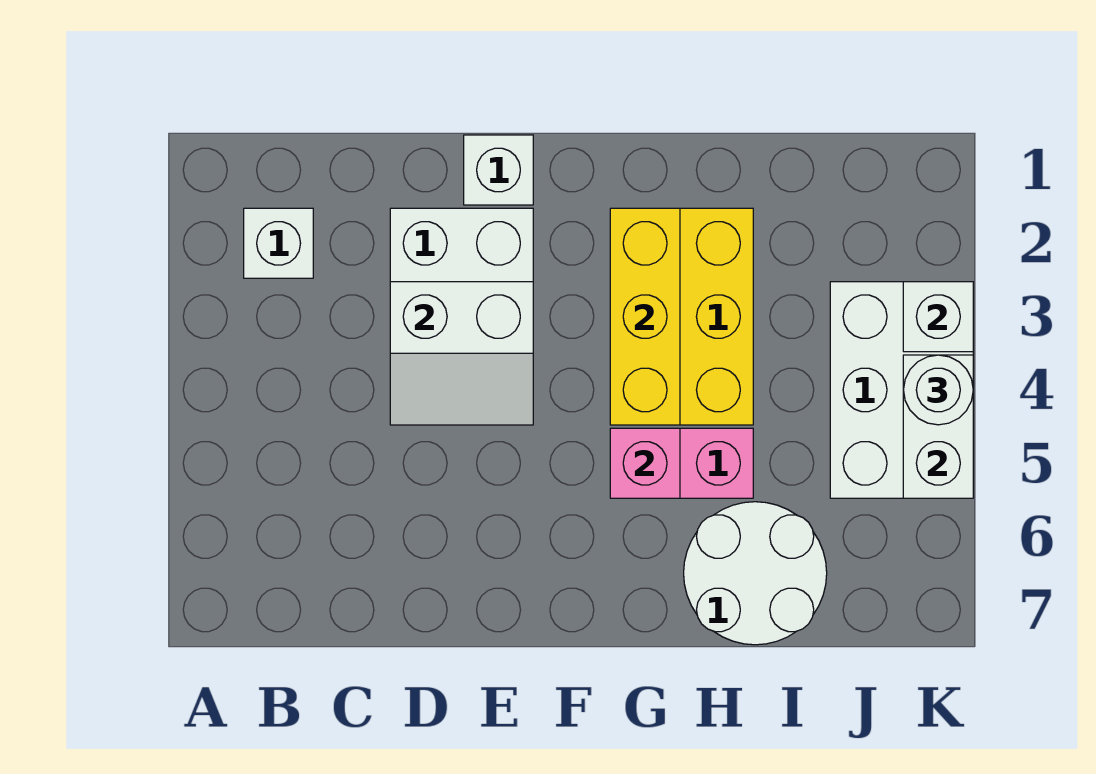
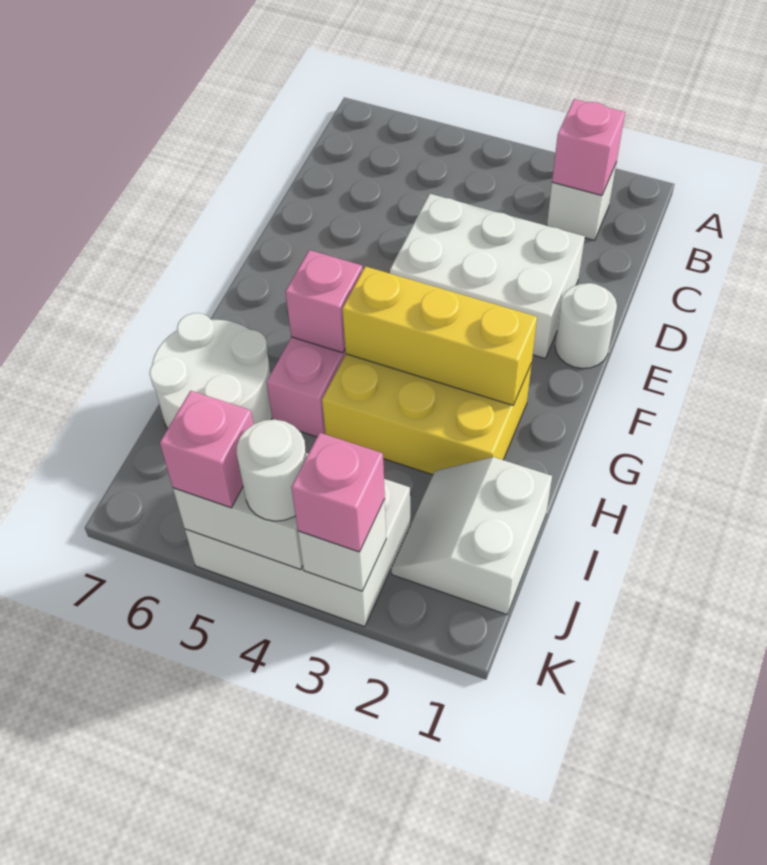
none -> pink brick B2 level 2
white slope D3:E4 level 2 top 3 -> white slope I1:J2 level 1 top 1
white brick E1 level 1 -> white round brick E1 level 1
none -> pink brick K3 level 3
none -> pink brick K5 level 3

